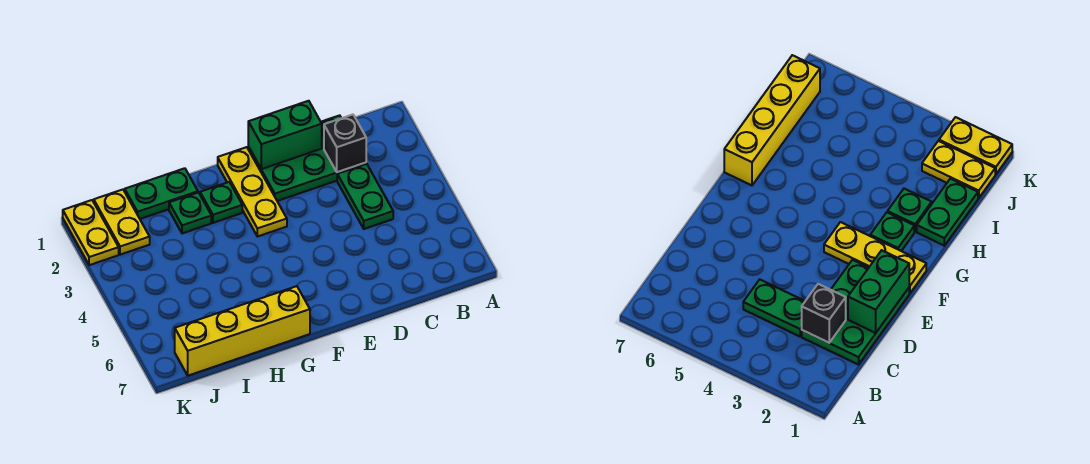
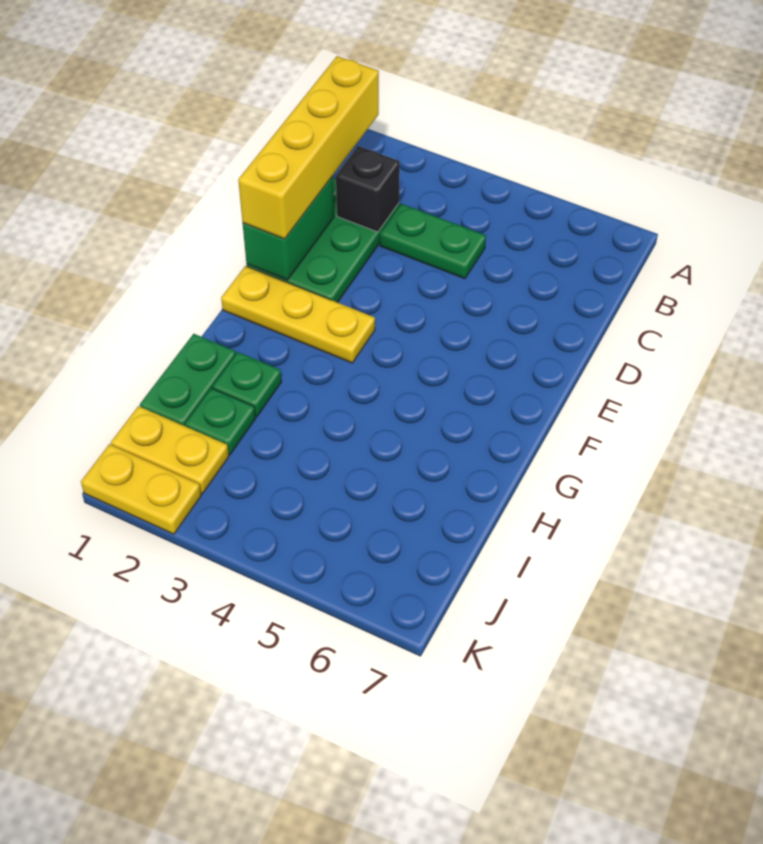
green plate G2 level 1 -> green plate I2 level 1
yellow brick G7:J7 level 1 -> yellow brick B1:E1 level 3

